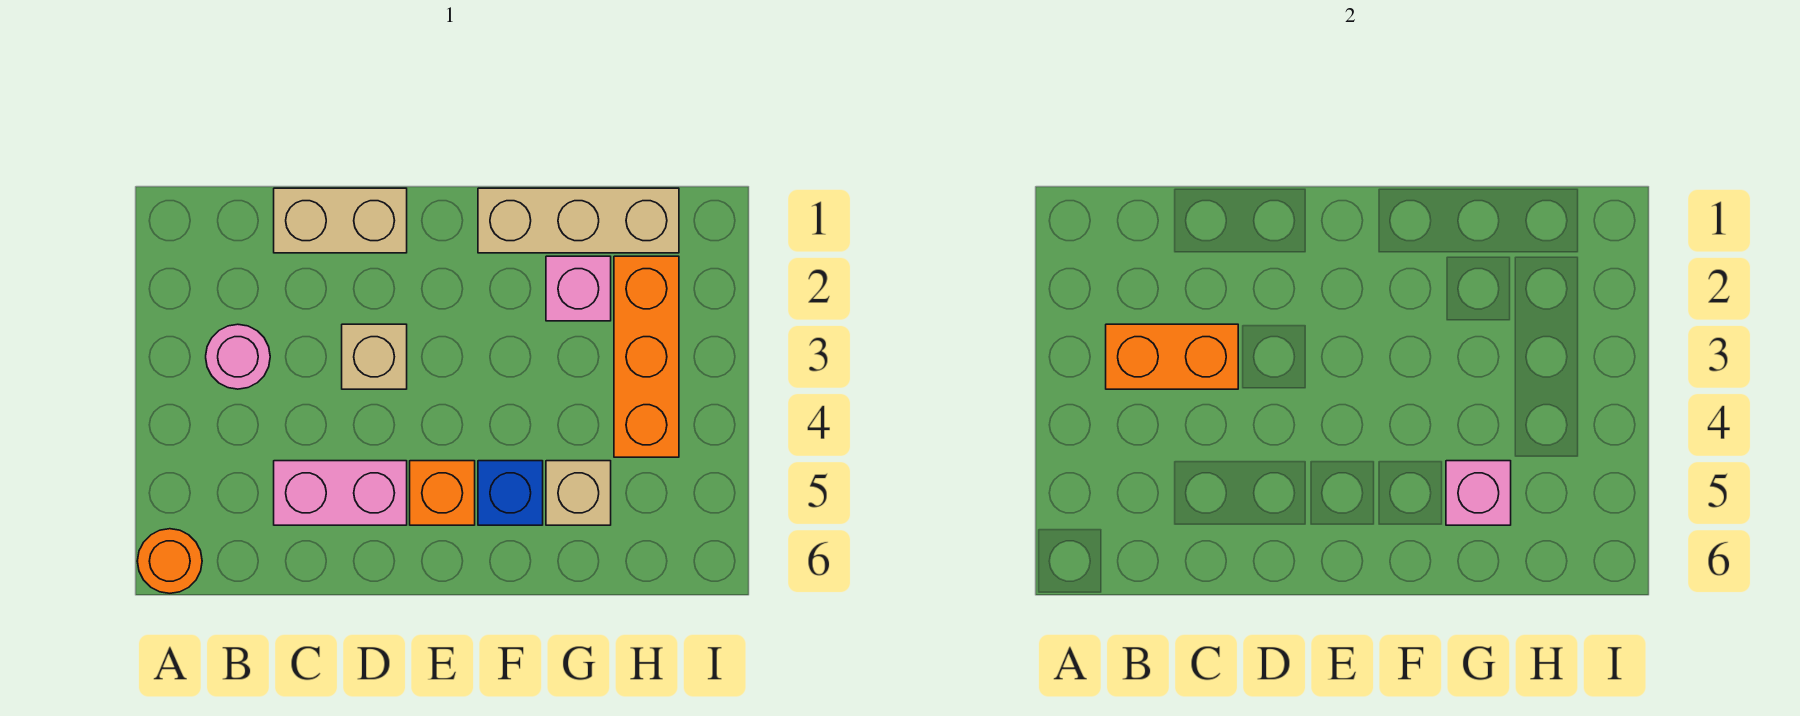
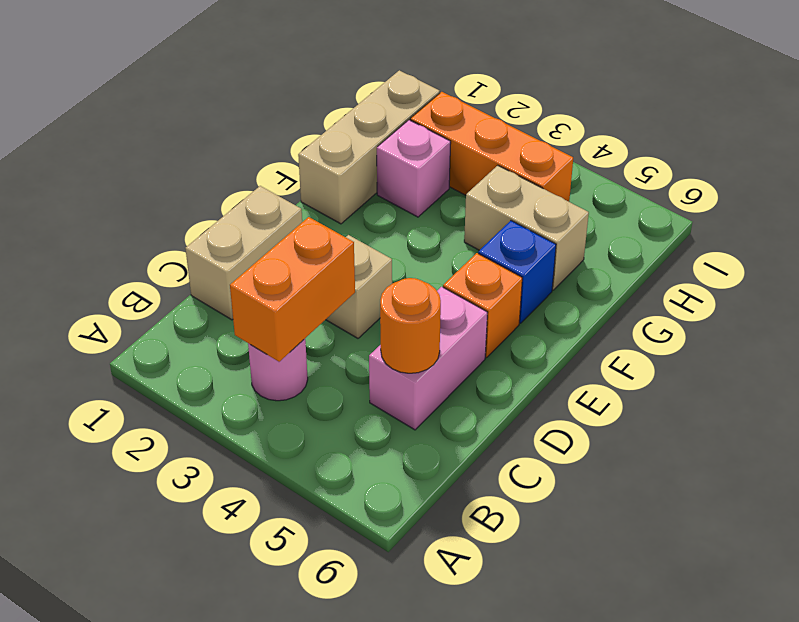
orange round brick A6 level 1 -> orange round brick C5 level 2
tan brick G5 level 1 -> tan brick G4:G5 level 1
pink brick G5 level 2 -> none

